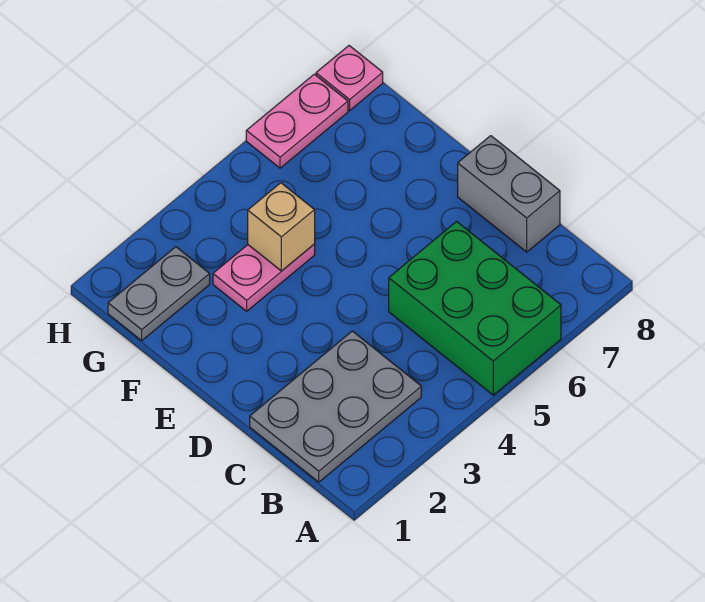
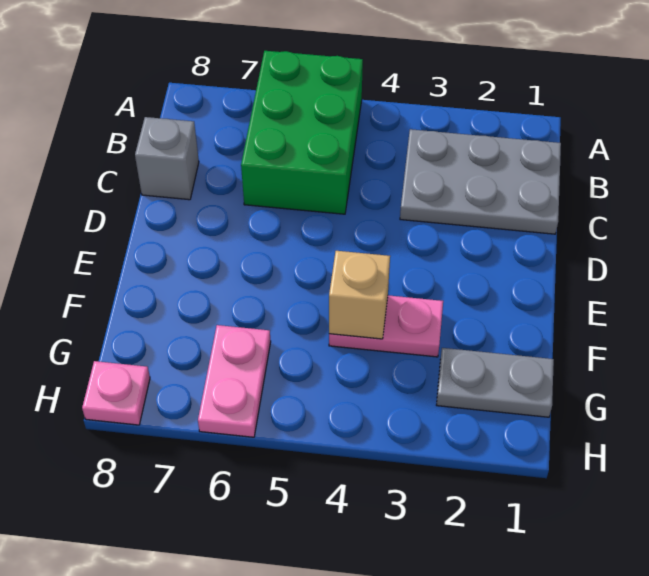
grey brick C8:D8 level 1 -> grey brick C8 level 1
pink plate H6:H7 level 1 -> pink plate G6:H6 level 1

